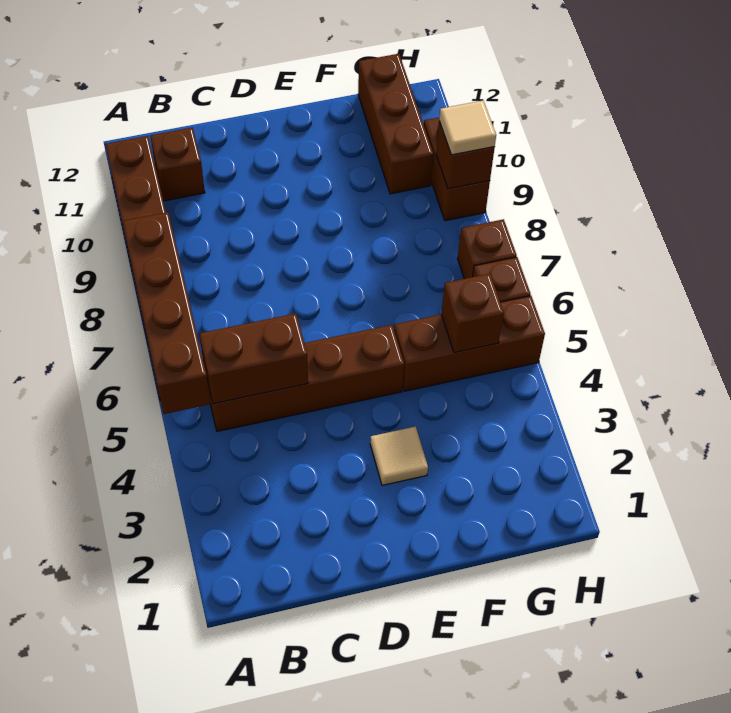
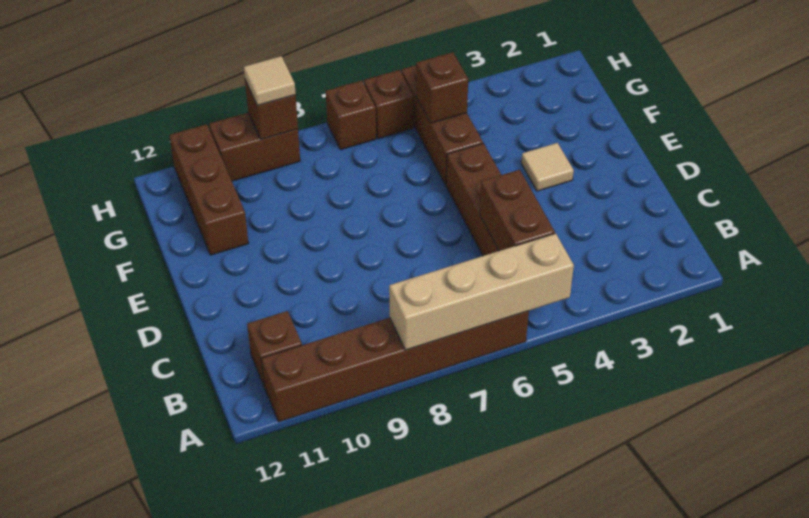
brown brick A5:A8 level 2 -> tan brick A5:A8 level 2
brown brick G10:G12 level 1 -> brown brick F11:H11 level 1

